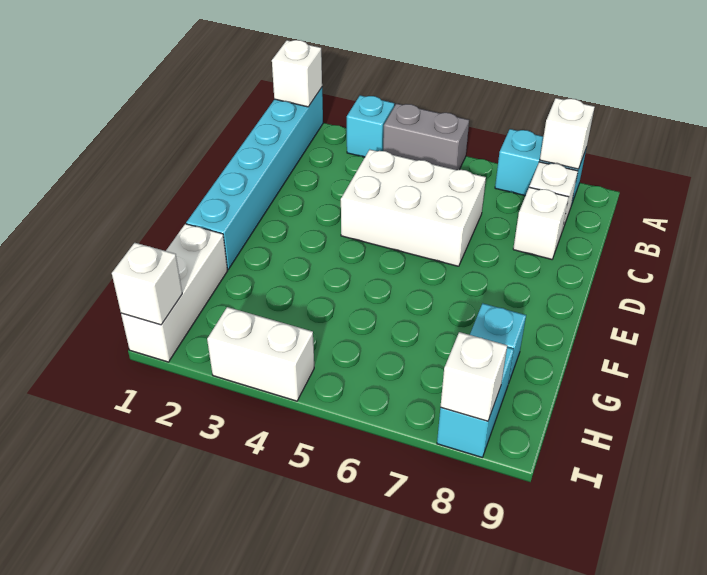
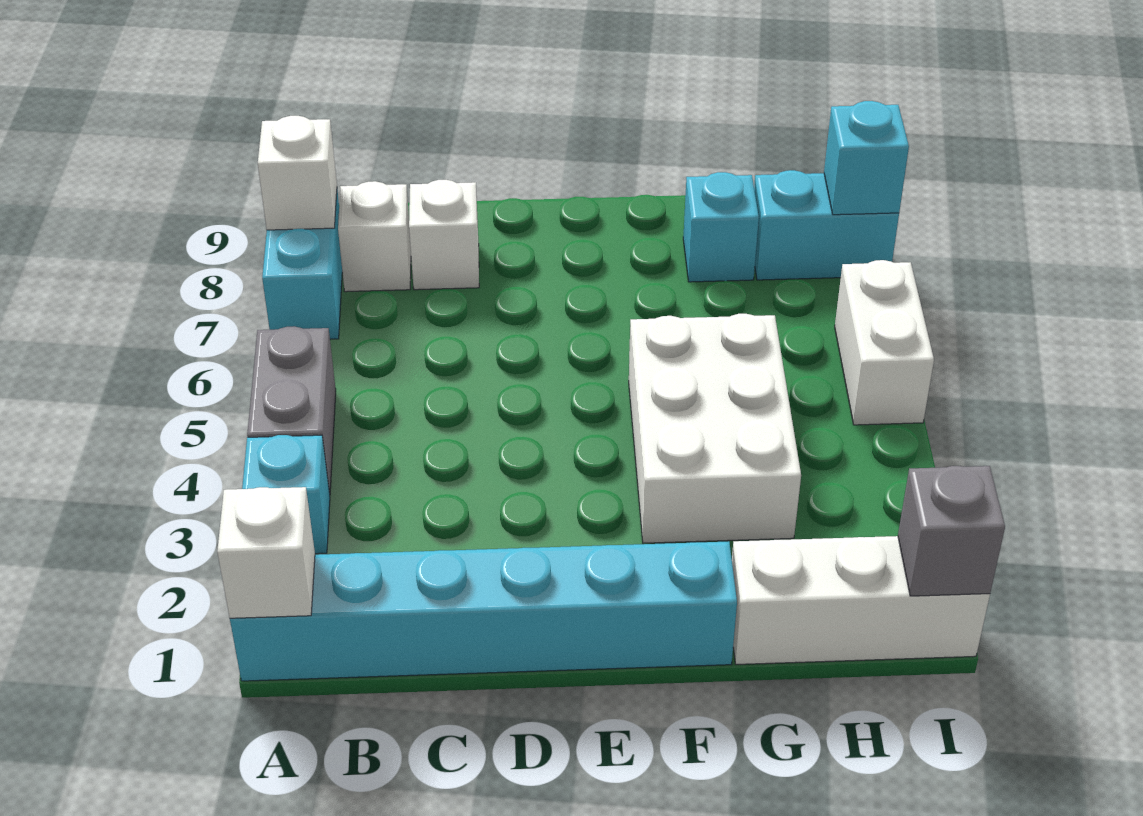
white brick C4:D6 level 1 -> white brick F3:G5 level 1
white brick I1 level 2 -> grey brick I1 level 2
white brick I3:I4 level 1 -> white brick I5:I6 level 1
white brick I8 level 2 -> cyan brick I8 level 2

